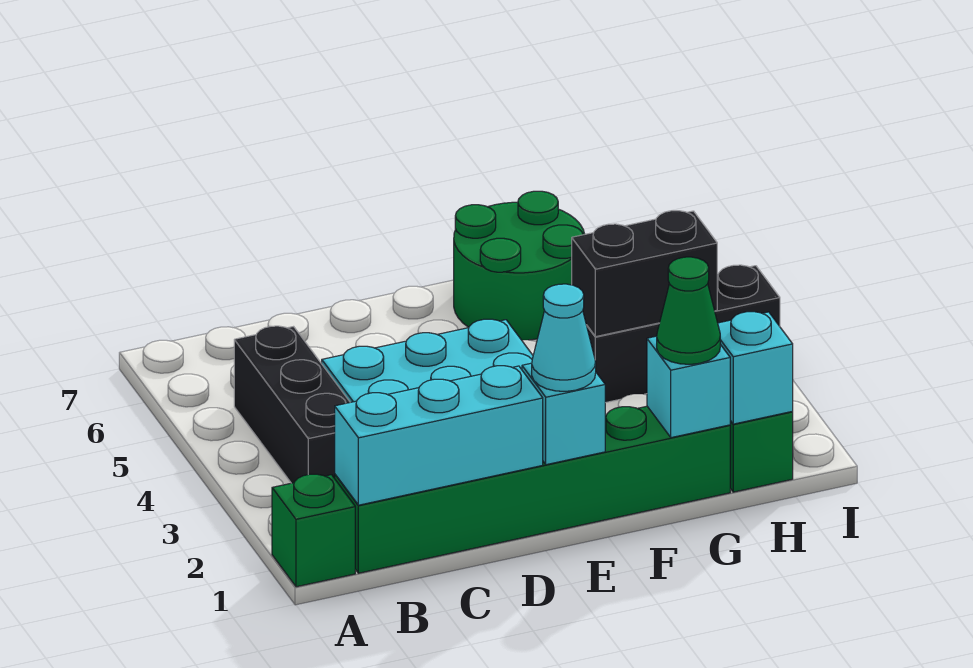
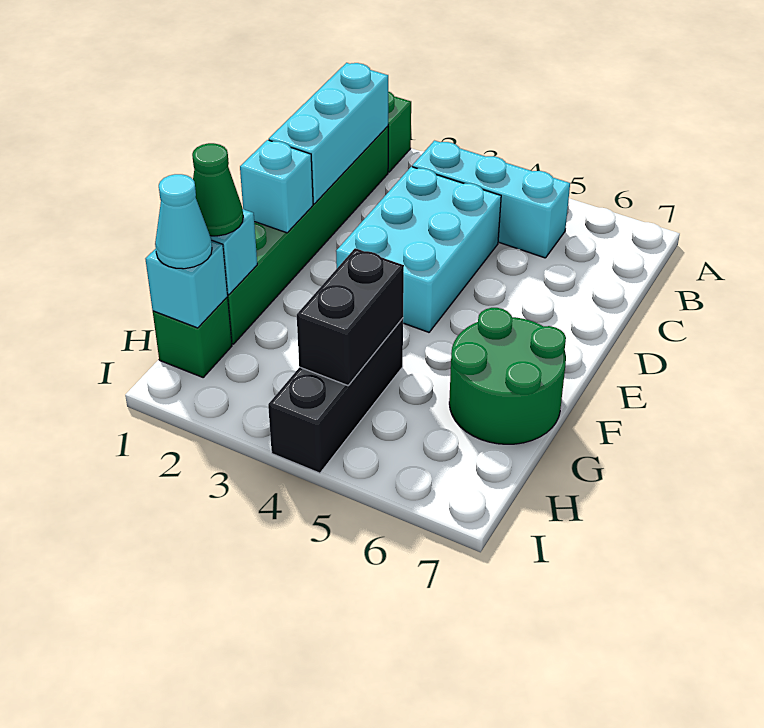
black brick B3:B5 level 1 -> cyan brick B3:B5 level 1
cyan cone E1 level 3 -> cyan cone H1 level 3

